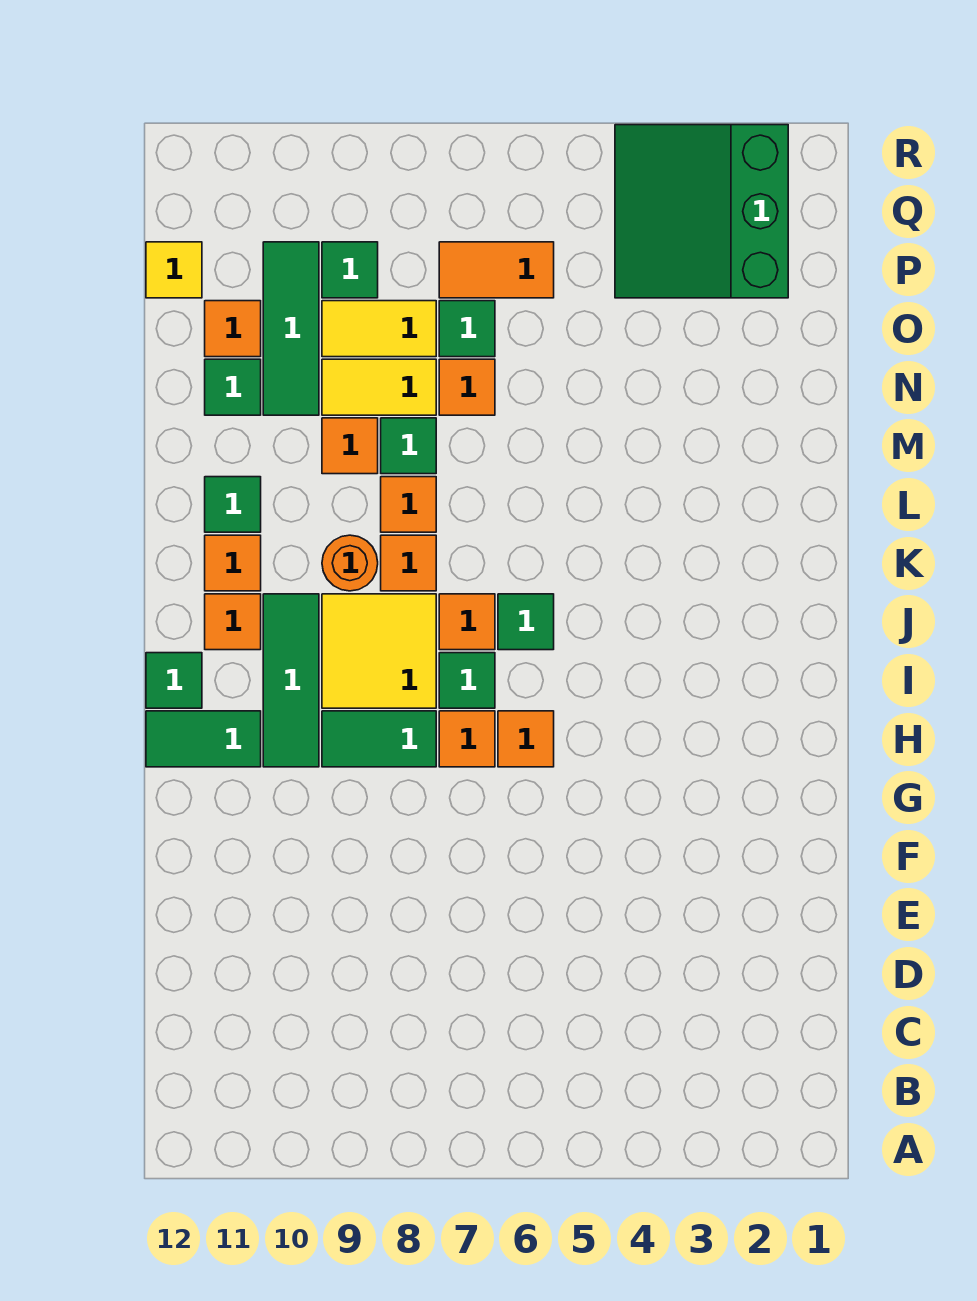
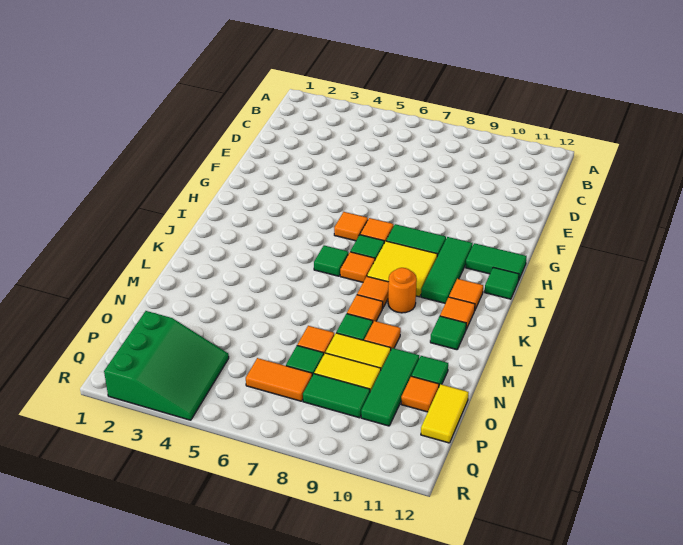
green tile P9 level 1 -> green tile P8:P9 level 1
yellow tile P12 level 1 -> yellow tile O12:P12 level 1

